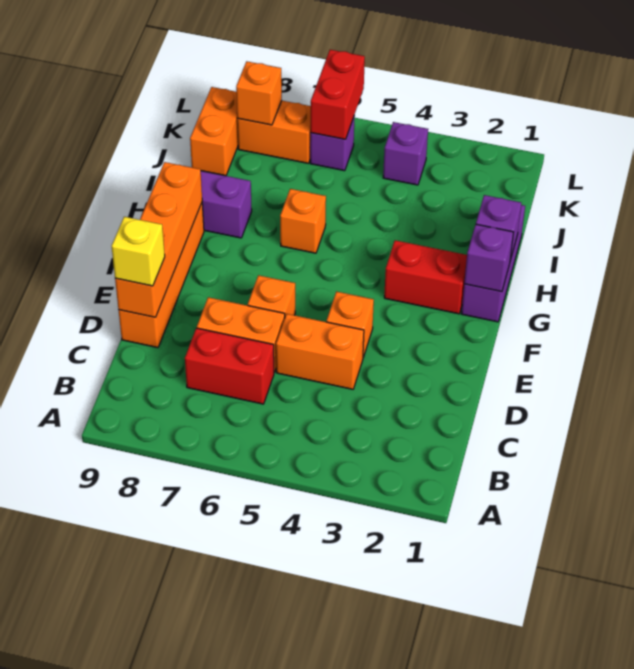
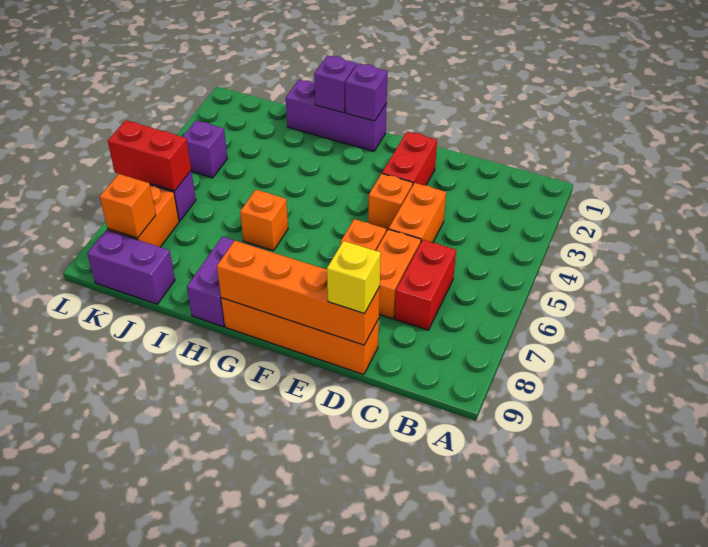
red brick G2:G3 level 1 -> red brick E2:E3 level 1
orange brick J9:K9 level 1 -> purple brick J9:K9 level 1

